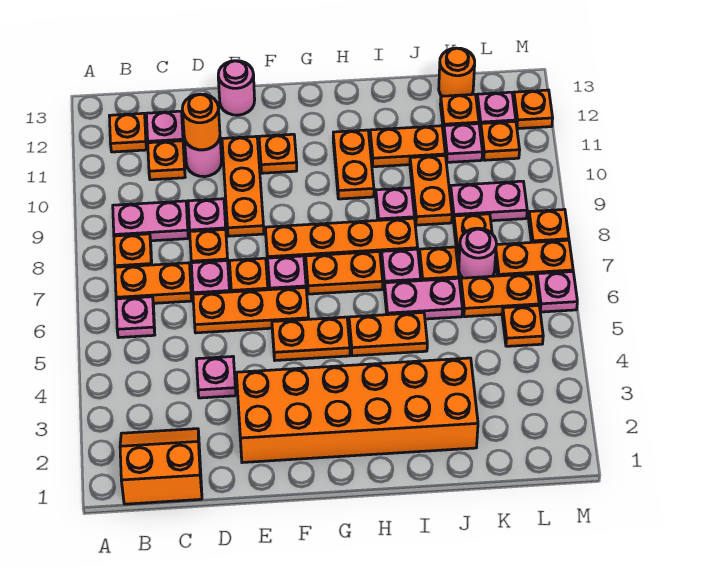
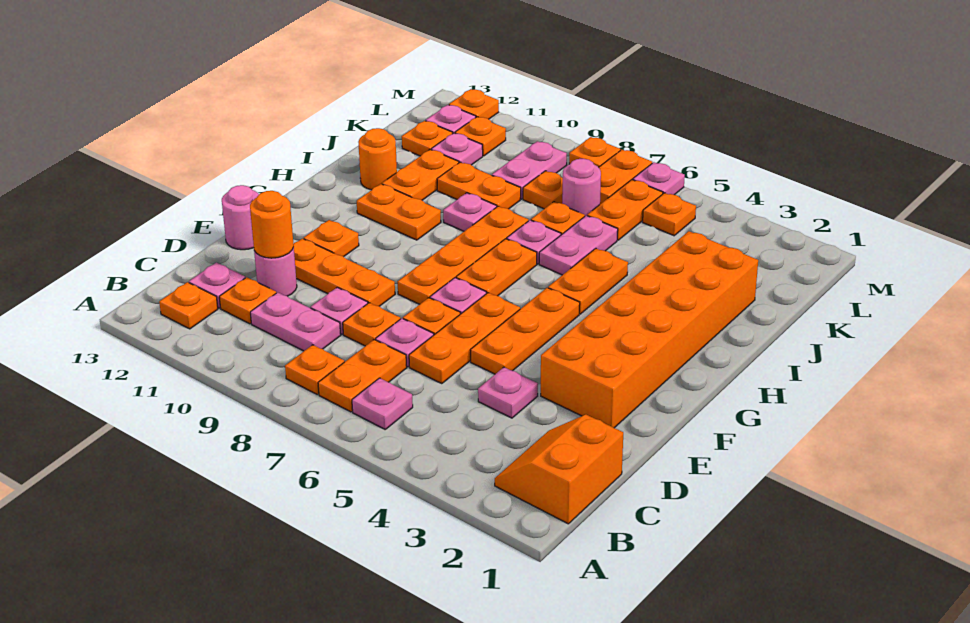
pink plate B9:C9 level 1 -> pink plate C9:C10 level 1
orange plate F5:G5 level 1 -> orange plate E5:G5 level 1
orange round brick K13 level 1 -> orange round brick I12 level 1

